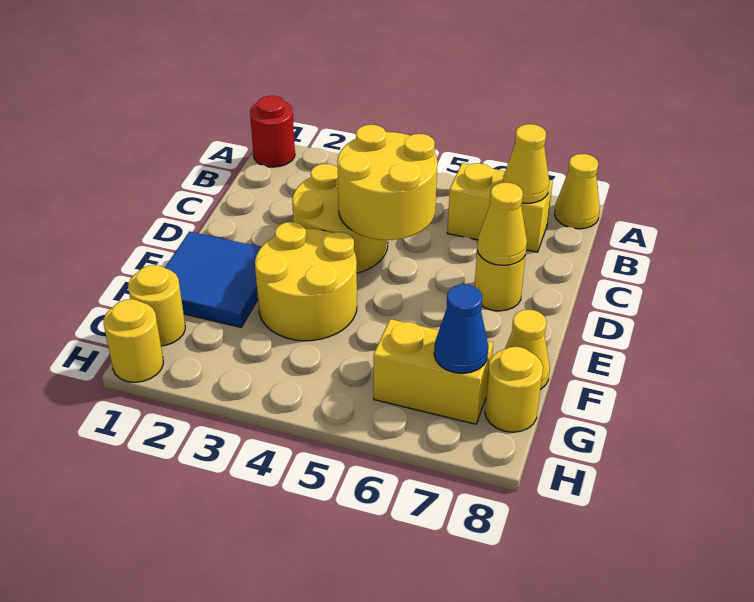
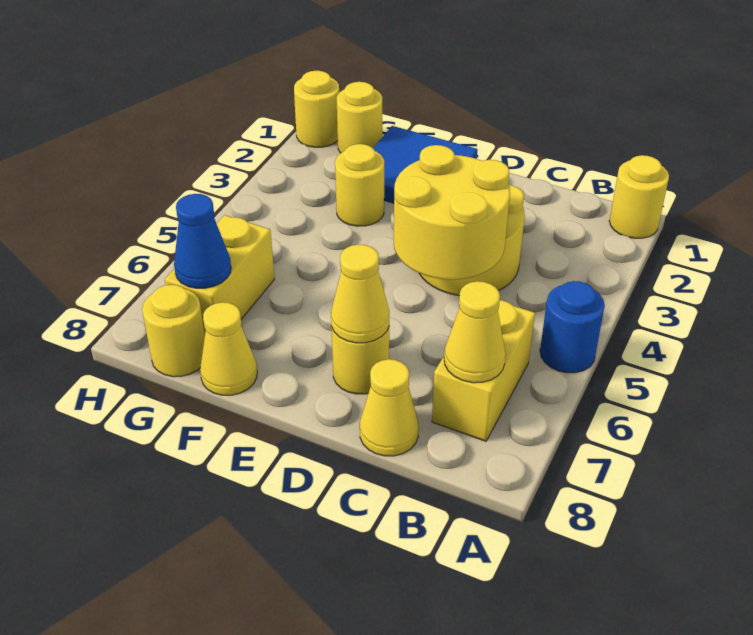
red round brick A1 level 1 -> yellow round brick A1 level 1
none -> blue round brick A5 level 1
yellow cone A8 level 1 -> yellow cone C8 level 1
yellow round brick E3:F4 level 1 -> yellow round brick F3 level 1

